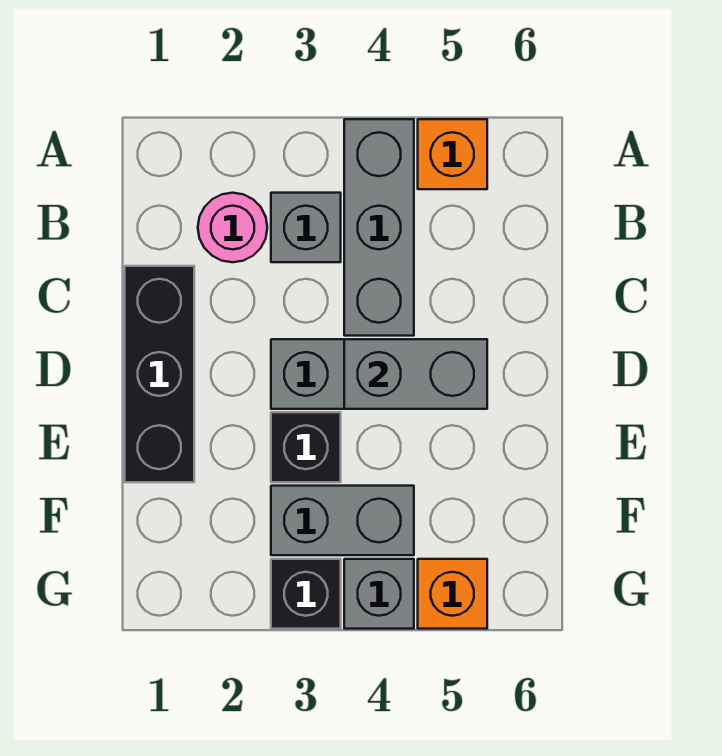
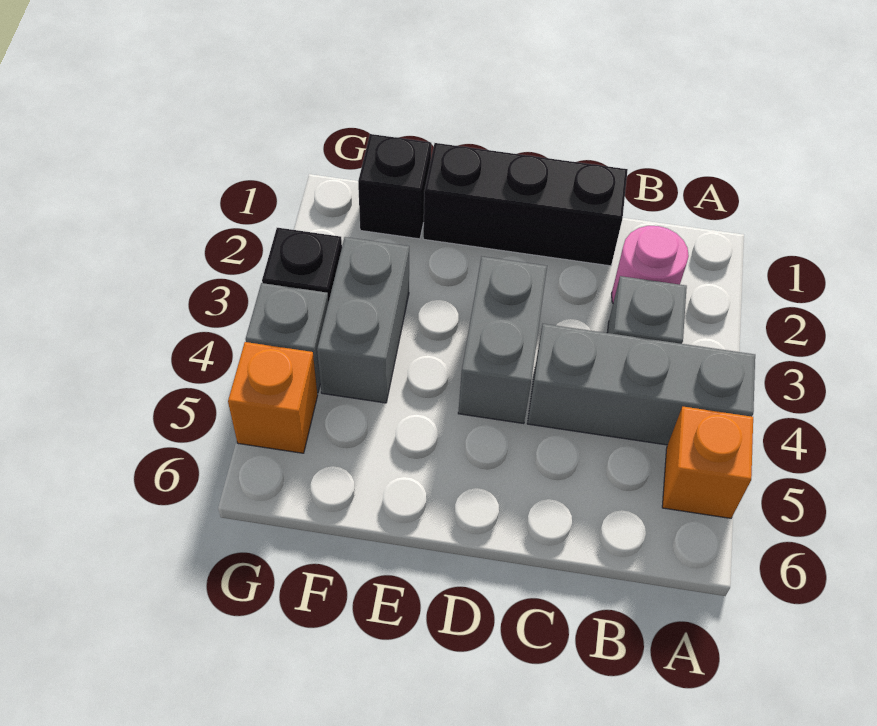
grey brick D4:D5 level 2 -> none
black brick E3 level 1 -> black brick F1 level 1

